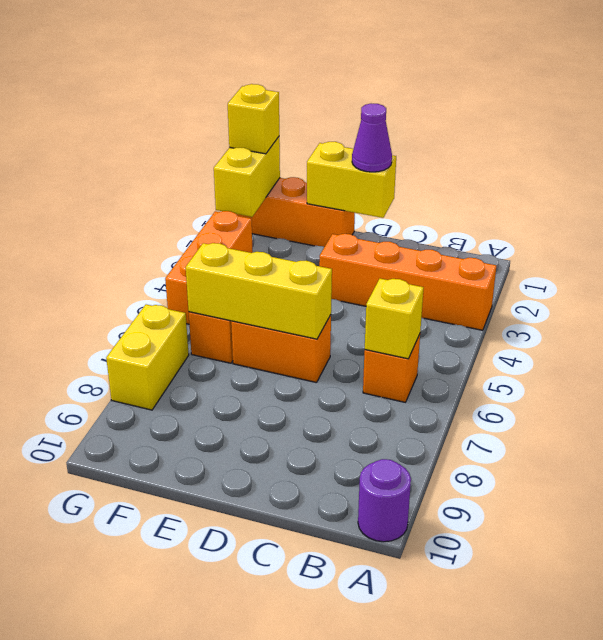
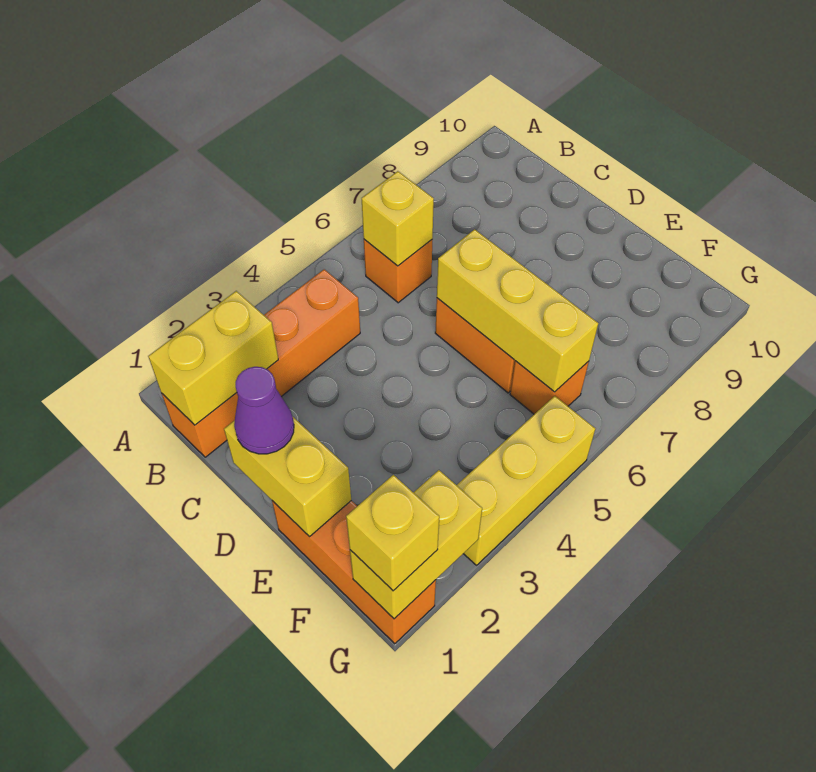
orange brick A3:D3 level 1 -> orange brick B1:B4 level 1
purple round brick A10 level 1 -> none
orange brick G3:G5 level 1 -> yellow brick G3:G5 level 1
yellow brick G7:G8 level 1 -> yellow brick B1:B2 level 2

